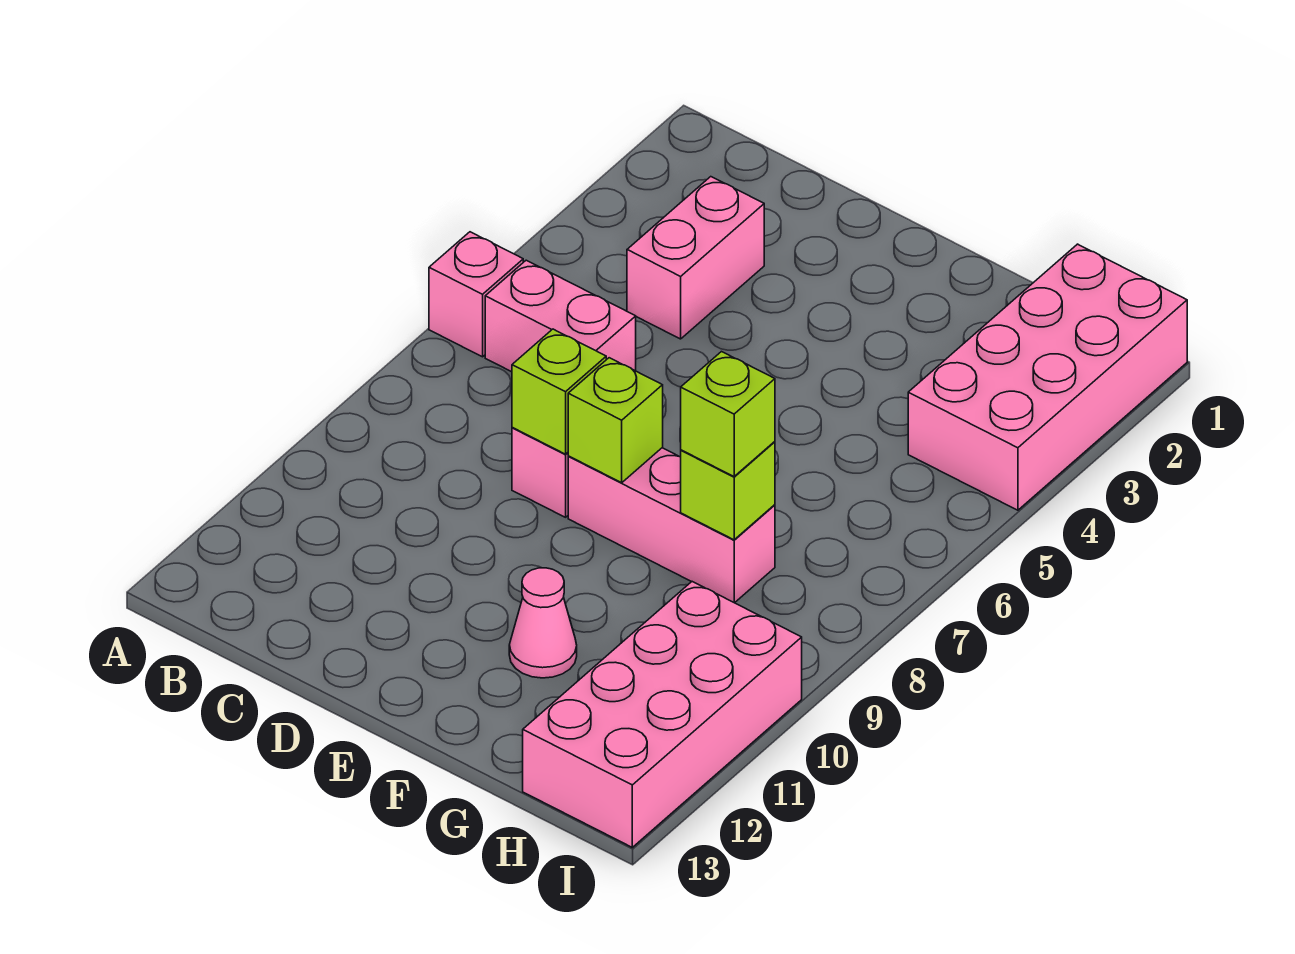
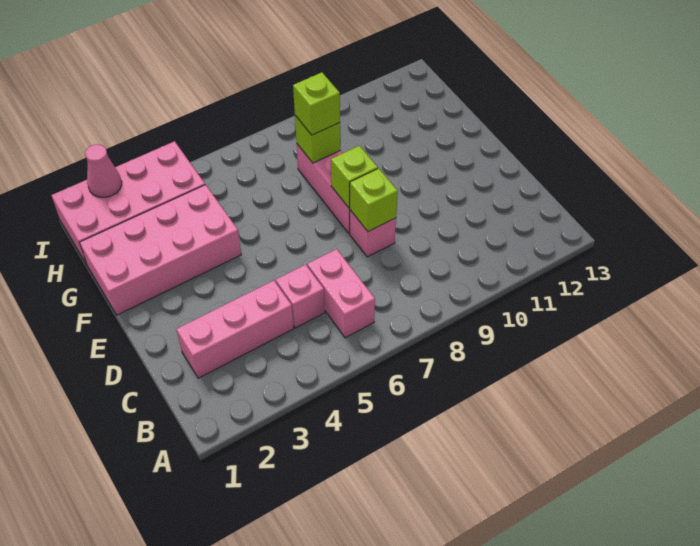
pink brick A6 level 1 -> pink brick C5 level 1
pink brick C3:C4 level 1 -> pink brick C2:C4 level 1
pink cone F11 level 1 -> pink cone I2 level 2
pink brick H10:I13 level 1 -> pink brick F1:G4 level 1

